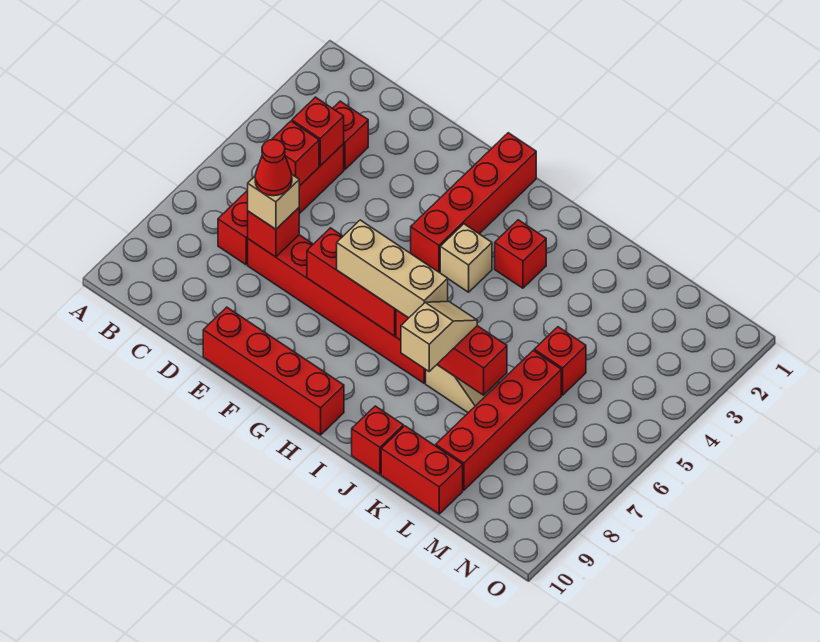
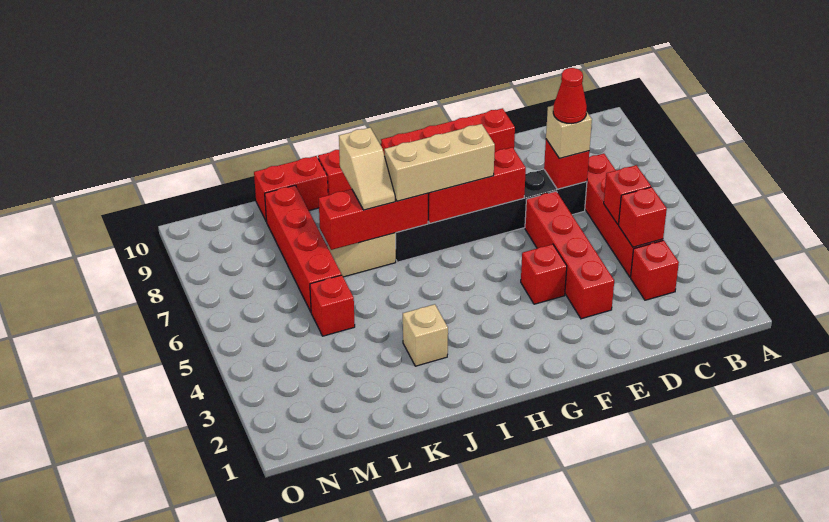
red brick D7:I7 level 1 -> black brick D7:I7 level 1
red brick G1:G4 level 1 -> red brick E3:E6 level 1
tan brick H4 level 1 -> tan brick J3 level 1
red brick I3 level 1 -> red brick F4 level 1

